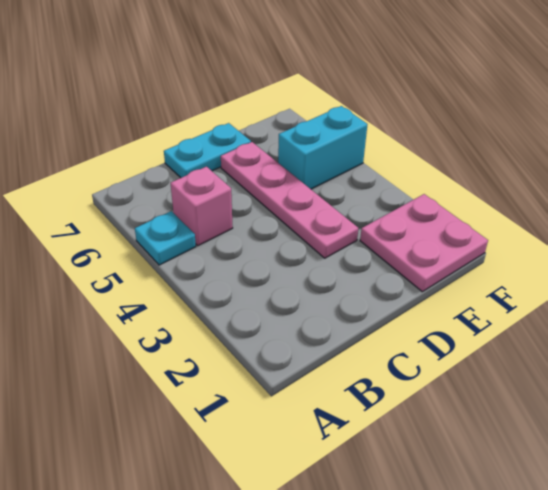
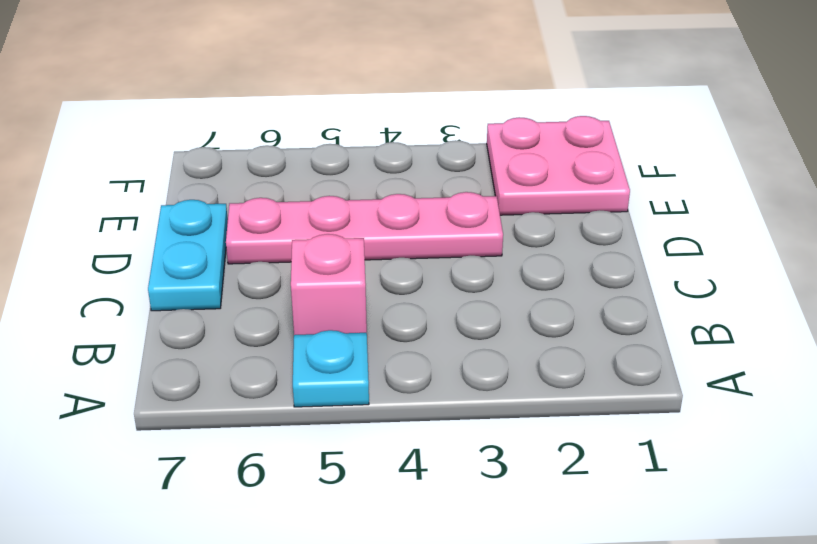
cyan brick E5:F5 level 1 -> none

